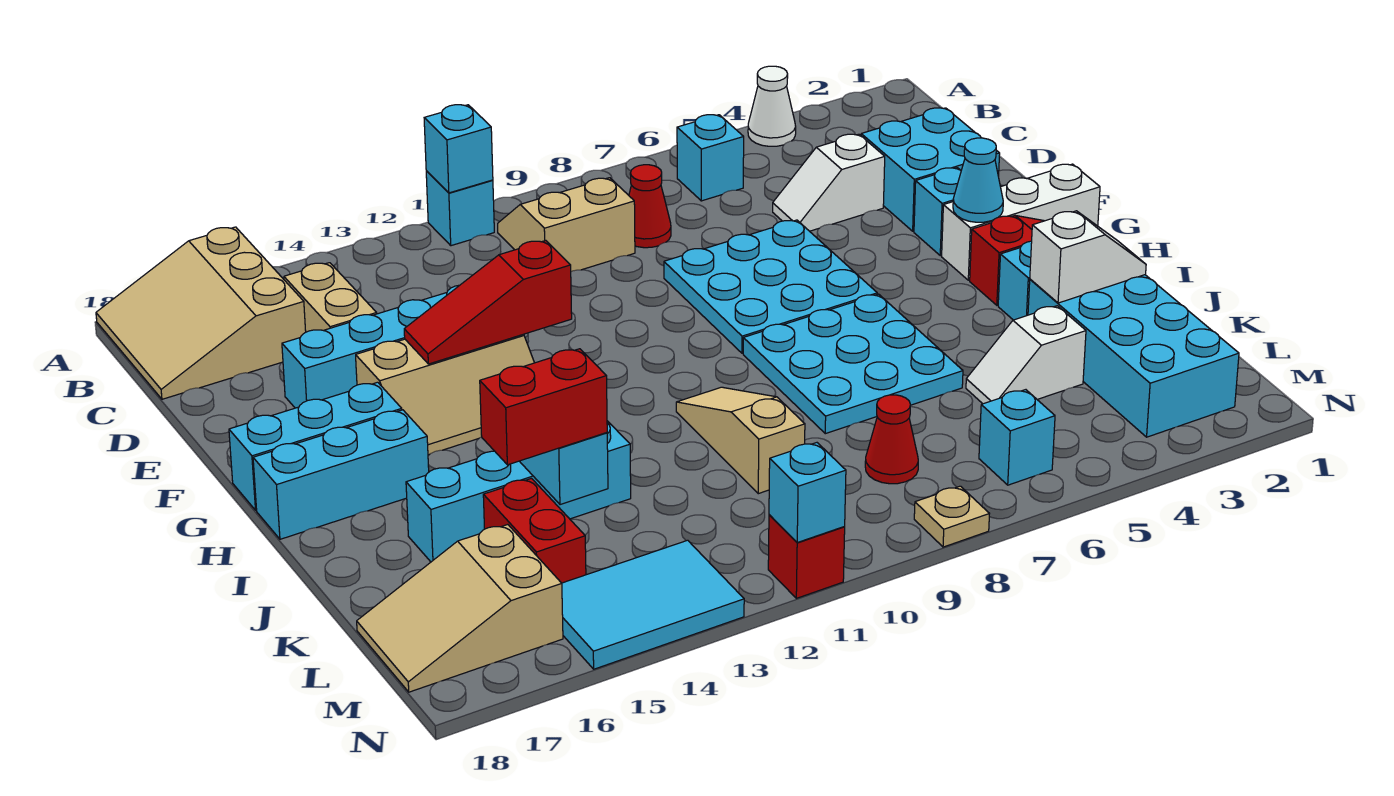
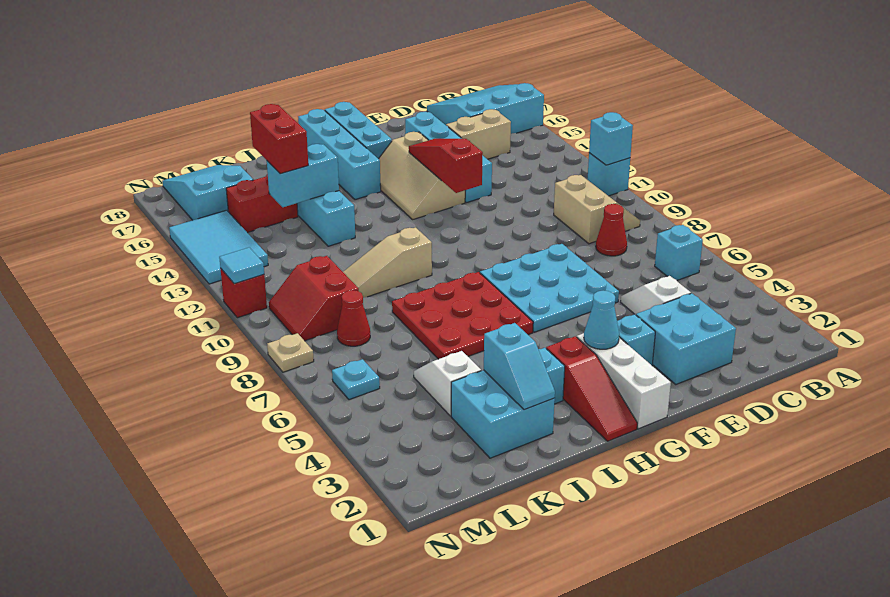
white cone A4 level 1 -> none
tan slope A16:C18 level 1 top 16 -> cyan slope A16:C18 level 1 top 16
cyan plate H6:J8 level 1 -> red plate H6:J8 level 1
cyan brick H16:H18 level 1 -> cyan brick H15:H18 level 1
tan slope I10:K10 level 1 top K -> tan slope I10:K10 level 1 top I
cyan brick J2:M3 level 1 -> cyan brick J2:K3 level 1
white slope J2:J3 level 2 top 3 -> cyan slope J2:J3 level 2 top 3
none -> red slope L9:M10 level 1 top L
tan slope L16:M18 level 1 top 16 -> cyan slope L16:M18 level 1 top 16
cyan brick M6 level 1 -> cyan plate M6 level 1
cyan brick N11 level 2 -> cyan tile N11 level 2

